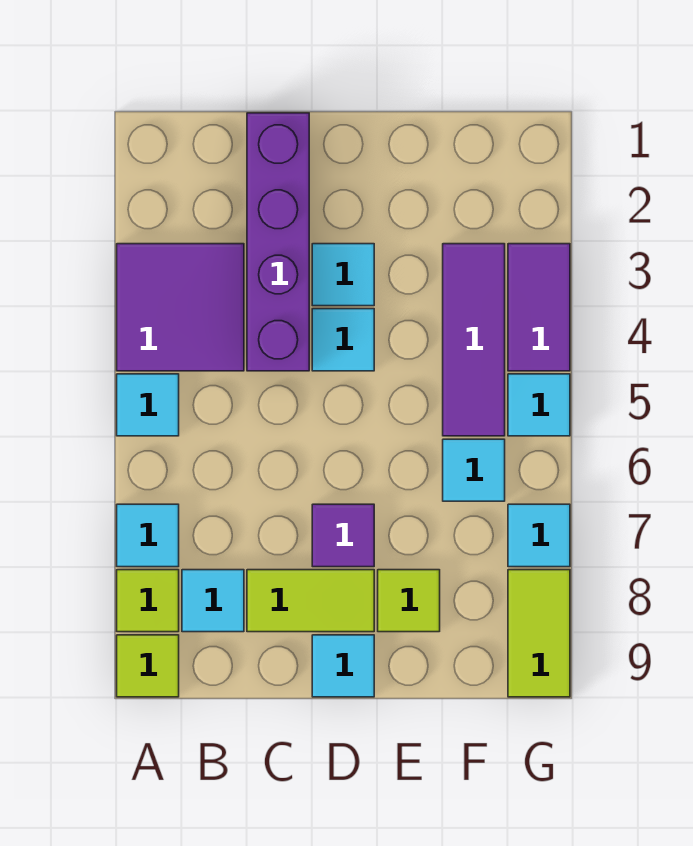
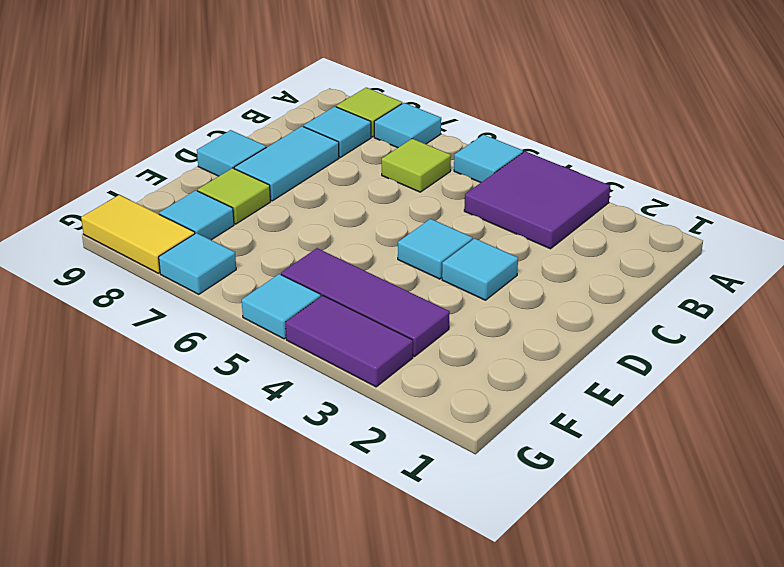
lime tile A9 level 1 -> lime tile B6 level 1
purple brick C1:C4 level 1 -> none
lime tile C8:D8 level 1 -> cyan tile C8:D8 level 1
purple tile D7 level 1 -> none
cyan tile F6 level 1 -> cyan tile F8 level 1
lime tile G8:G9 level 1 -> yellow tile G8:G9 level 1

